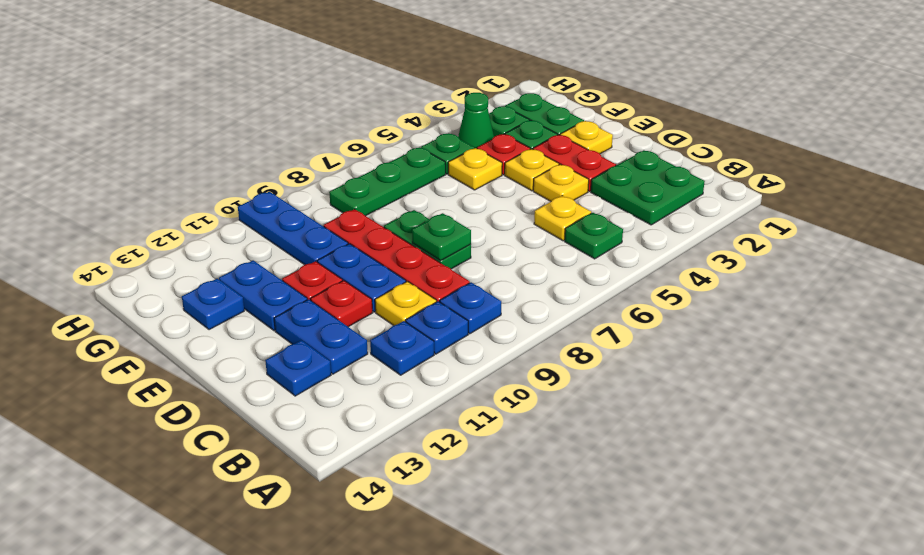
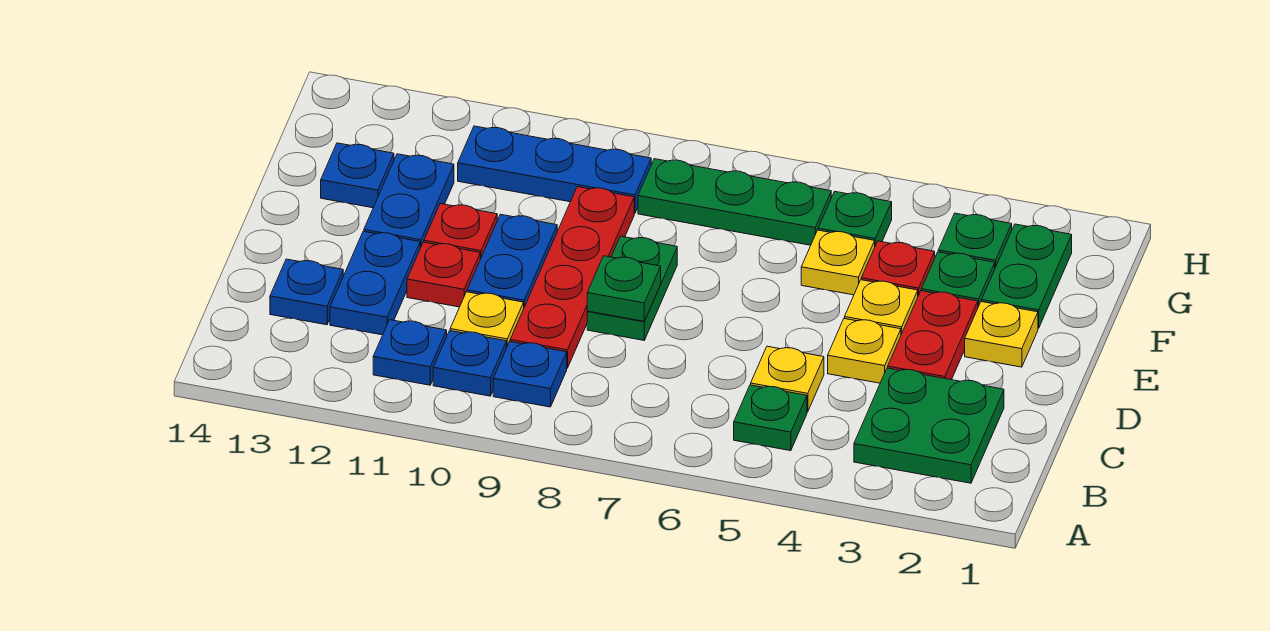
blue plate F10:H10 level 1 -> blue plate G9:G11 level 1
green cone G4 level 1 -> none

